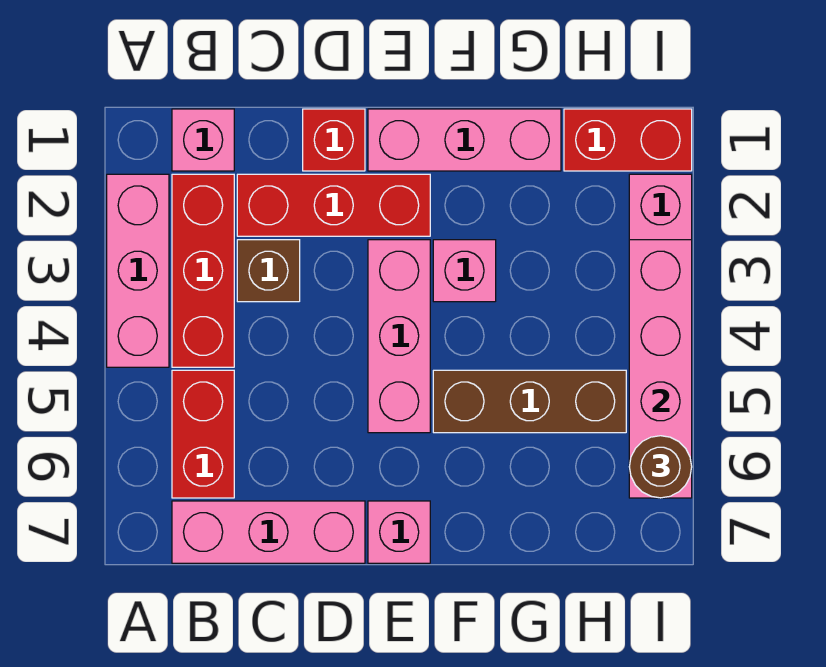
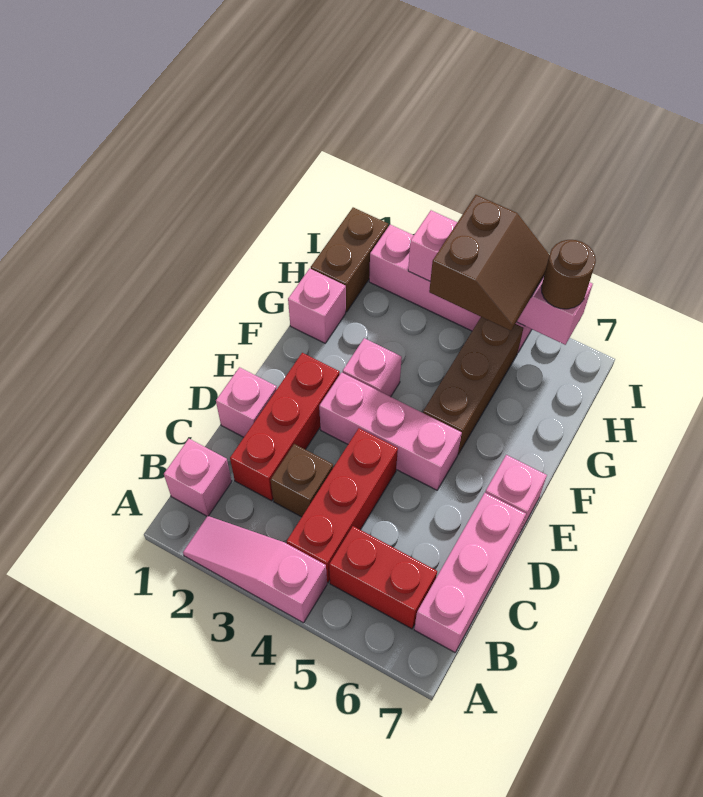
pink brick A2:A4 level 1 -> pink slope A2:A4 level 1 top 4
red brick B2:B4 level 1 -> red brick B4:D4 level 1
red brick D1 level 1 -> pink brick D1 level 1
pink brick E1:G1 level 1 -> pink brick G1 level 1
red brick H1:I1 level 1 -> brown brick H1:I1 level 1
none -> brown slope H4:I5 level 3 top 4

